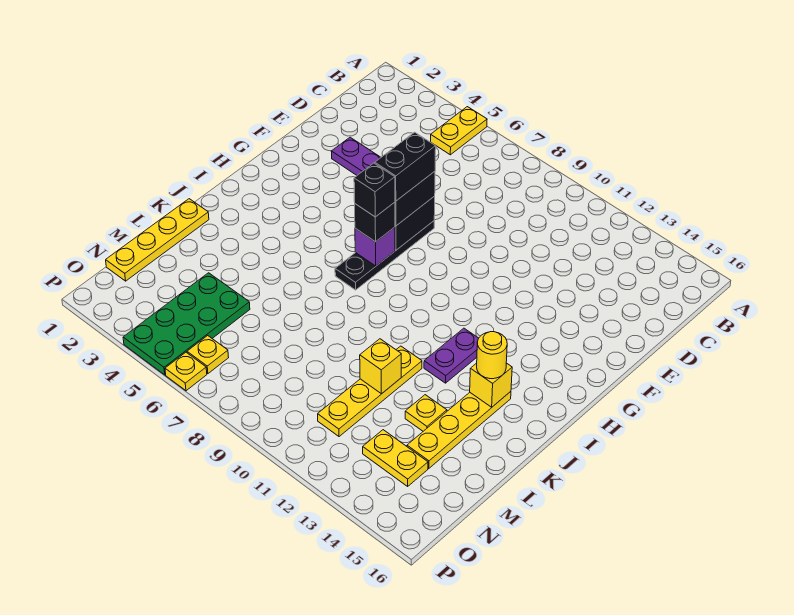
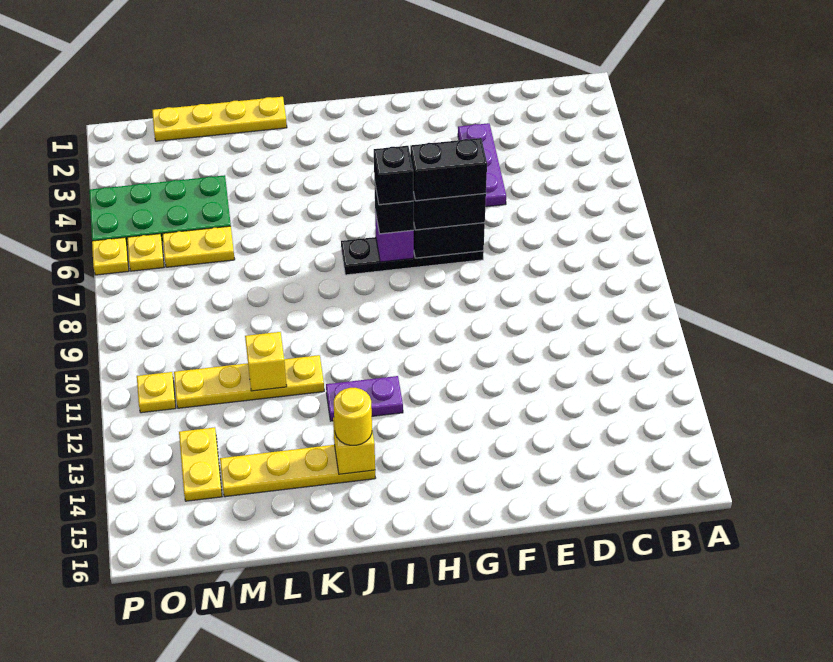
yellow plate A5:B5 level 1 -> yellow plate M6:N6 level 1
yellow plate L13 level 1 -> yellow plate O11 level 1

